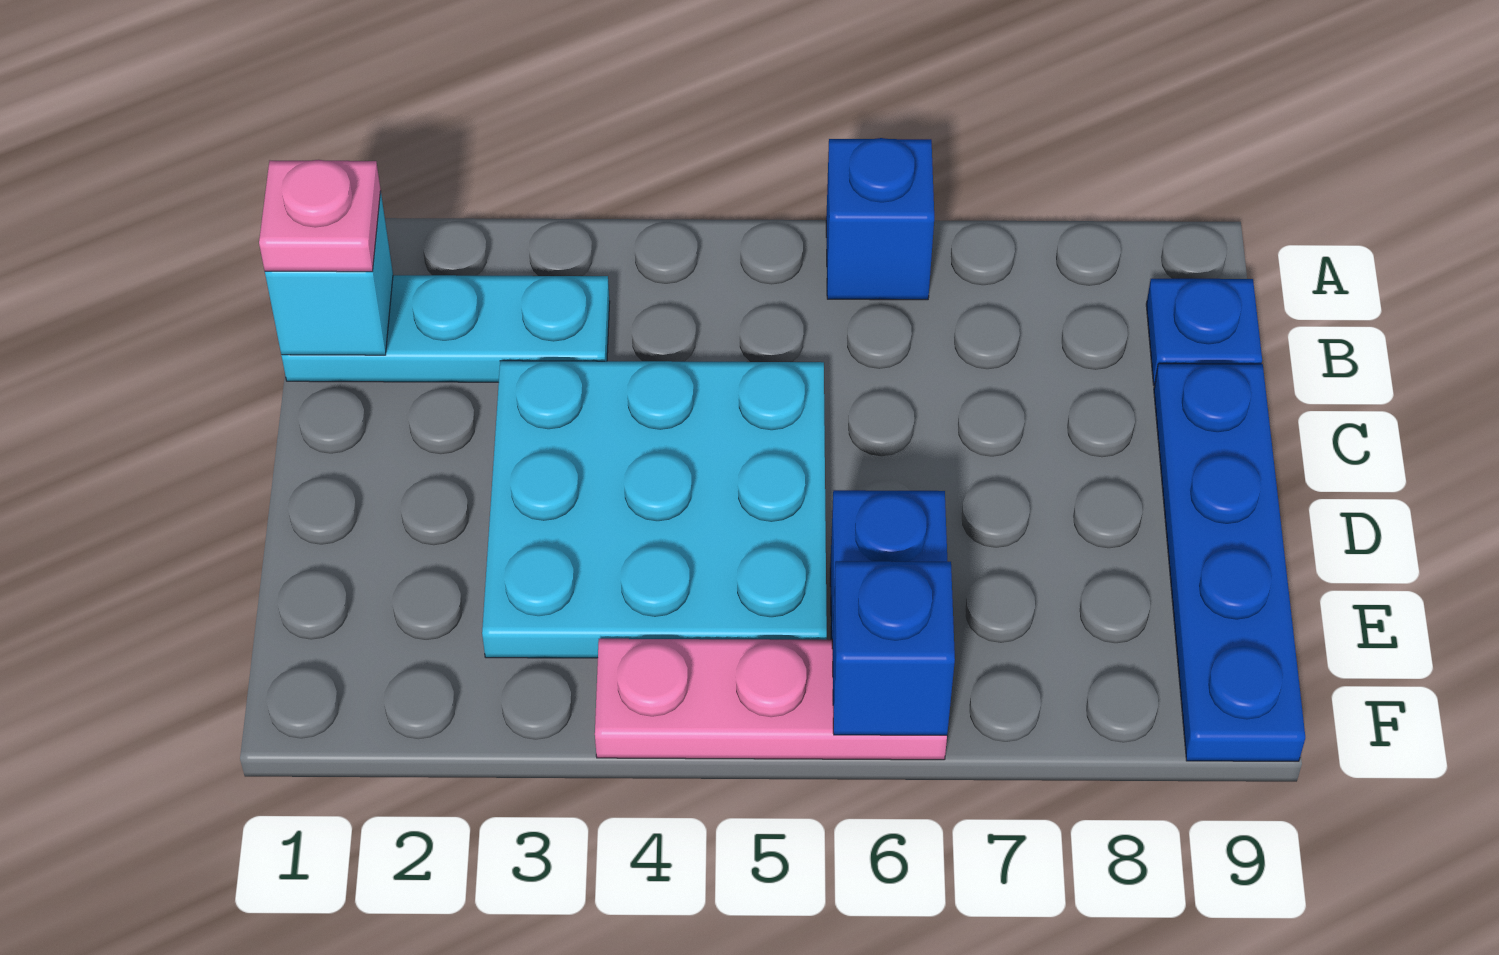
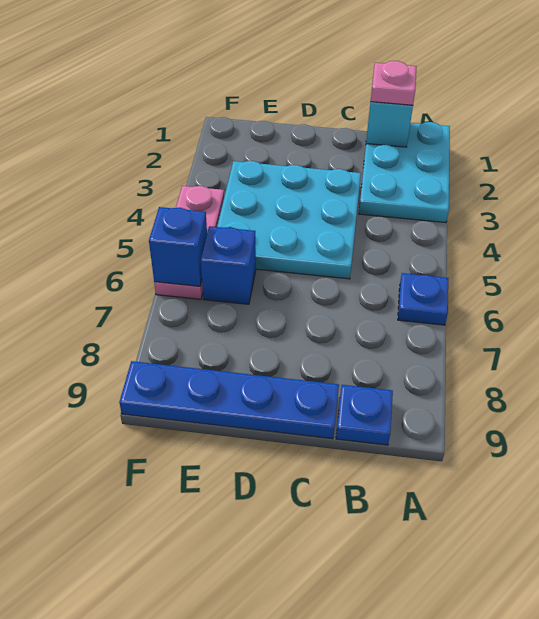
blue brick A6 level 1 -> blue plate A6 level 1
cyan plate B1:B3 level 1 -> cyan plate A1:B3 level 1

